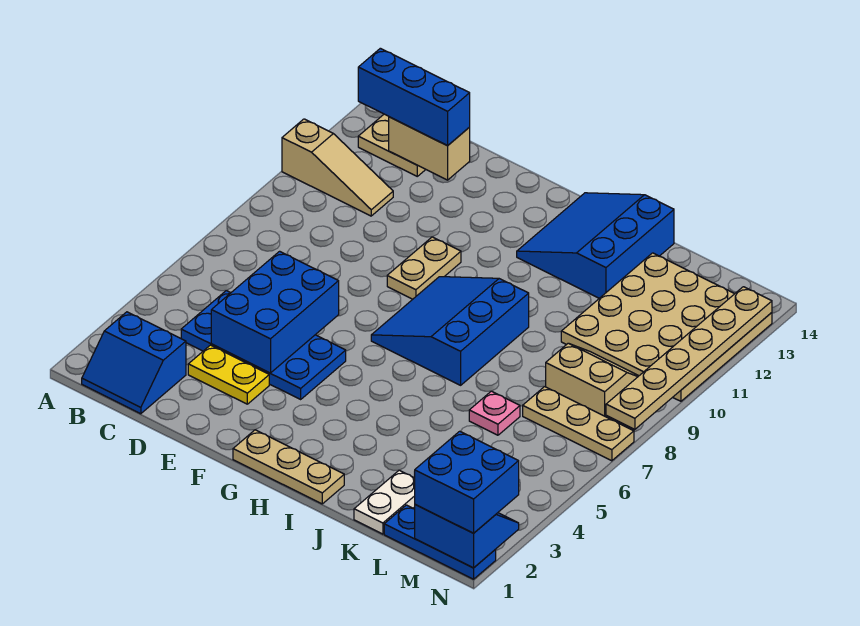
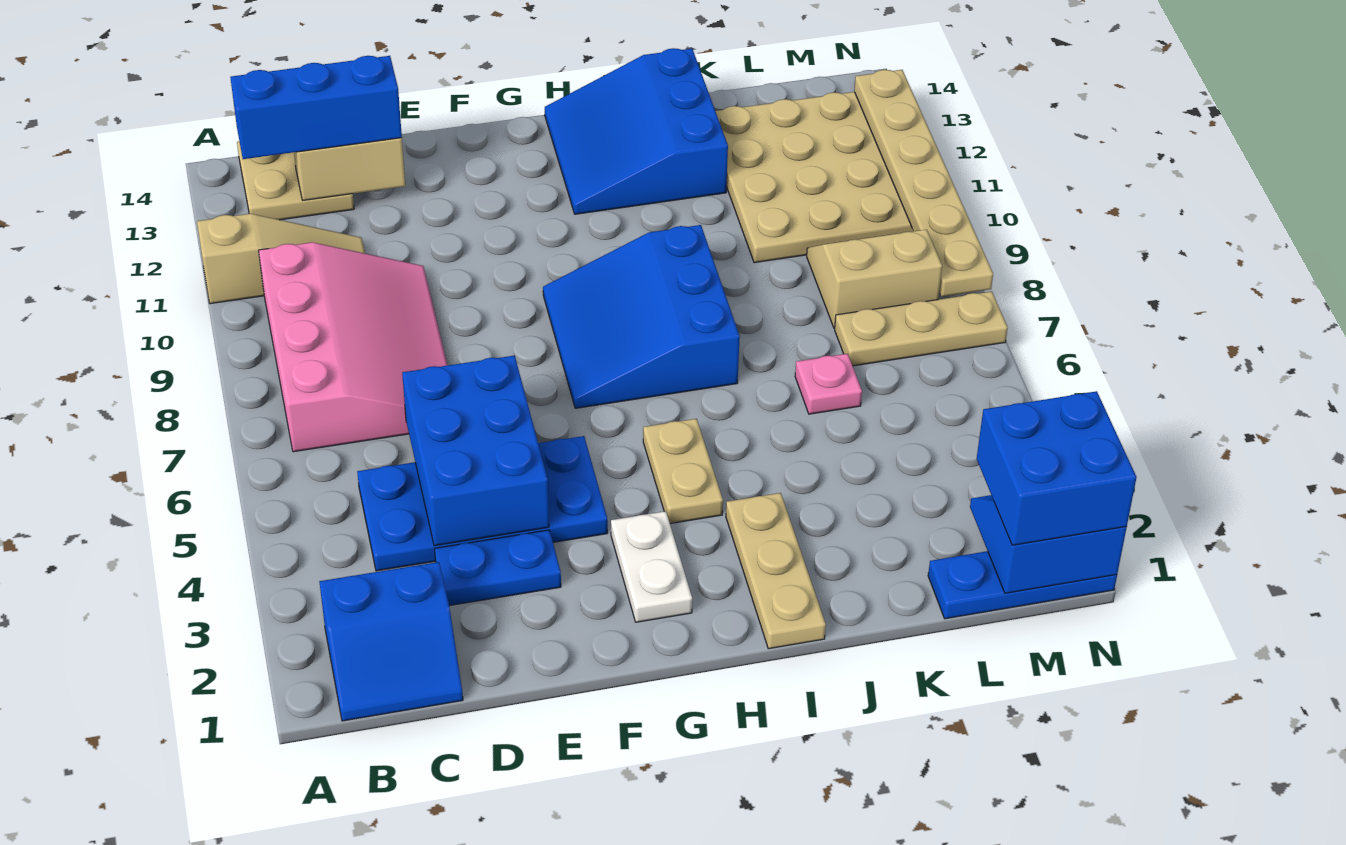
none -> pink slope B7:D10 level 1 top B
yellow plate D3:E3 level 1 -> blue plate D3:E3 level 1
tan plate F9:F10 level 1 -> tan plate H4:H5 level 1
tan plate G1:I1 level 1 -> tan plate I1:I3 level 1
white plate K1:K2 level 1 -> white plate G2:G3 level 1

